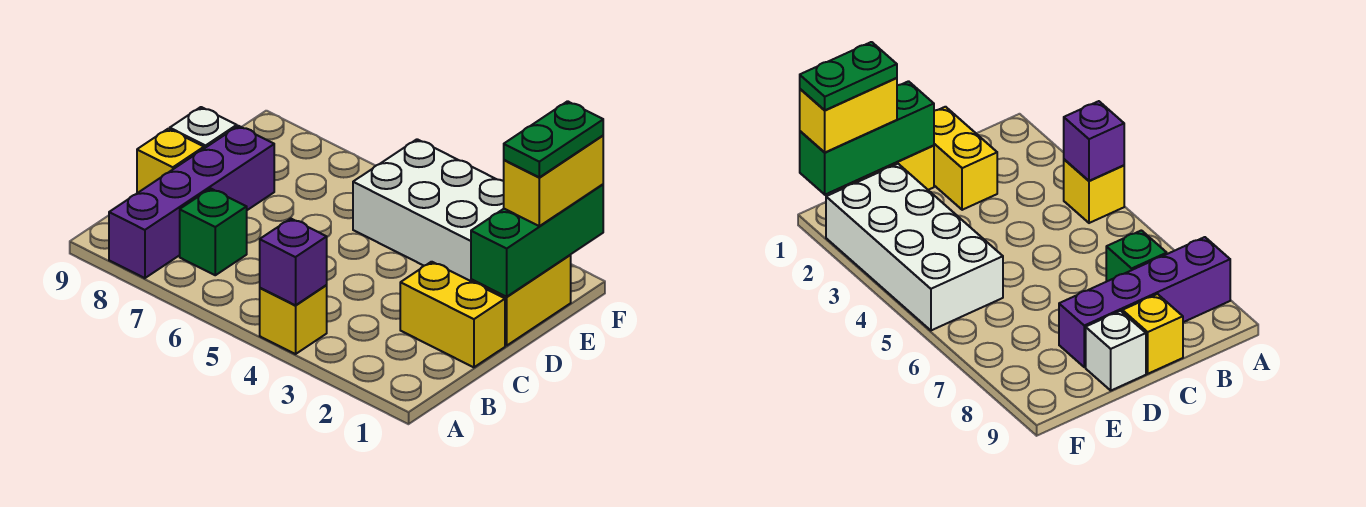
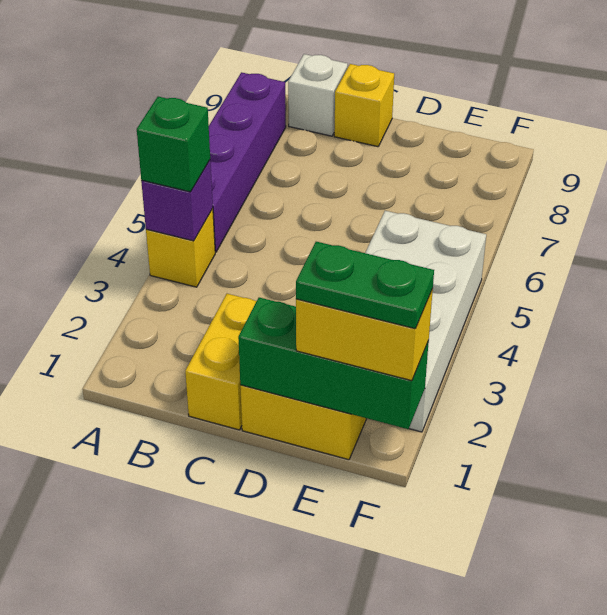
purple brick A8:D8 level 1 -> purple brick A5:A8 level 1
green brick B7 level 1 -> green brick A4 level 3
white brick D9 level 1 -> white brick B9 level 1

